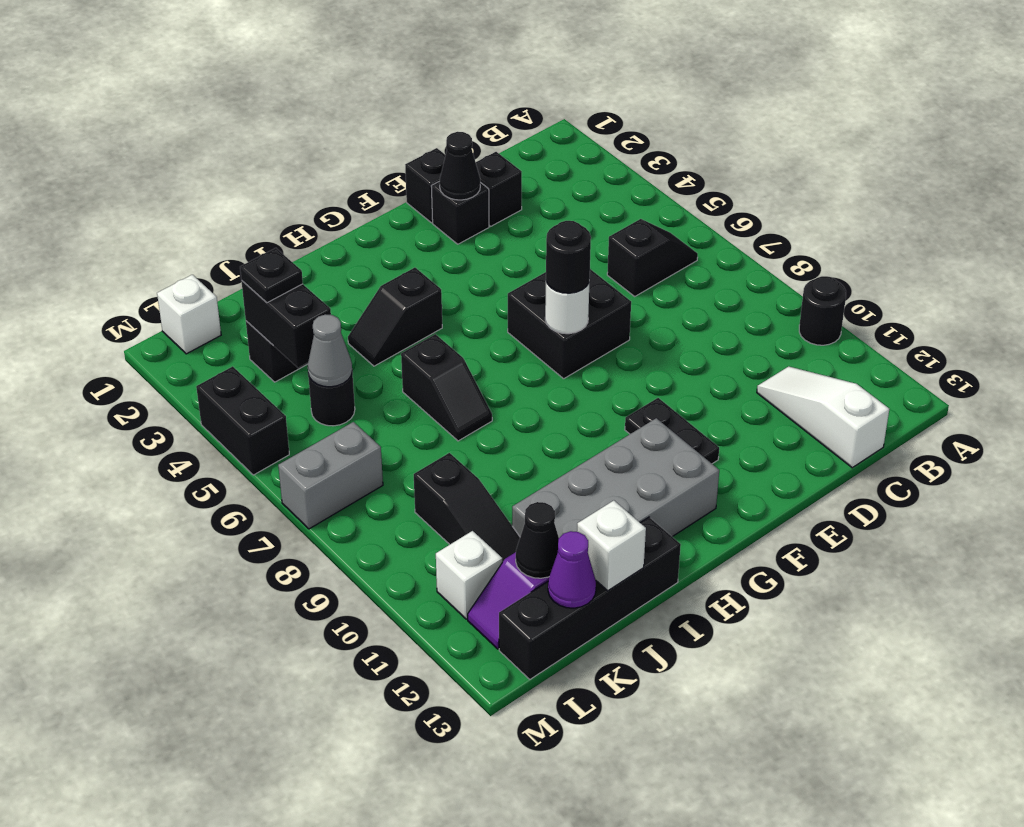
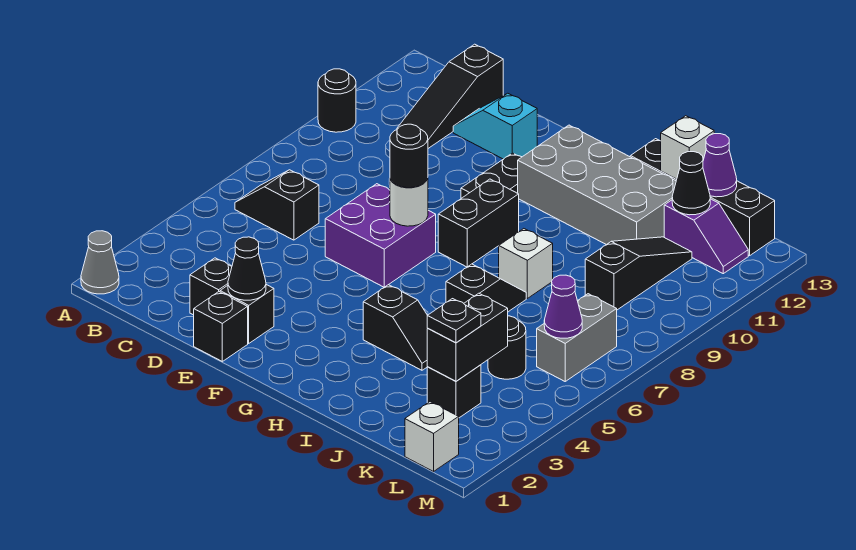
white slope C11:C13 level 1 top 13 -> black slope C11:C13 level 1 top 13
none -> cyan slope D12:E12 level 1 top E
black brick E6:F7 level 1 -> purple brick E6:F7 level 1
grey cone K5 level 2 -> grey cone A1 level 1
none -> purple cone L6 level 2
grey brick L7:M7 level 1 -> grey brick L6:L7 level 1
white brick L11 level 1 -> white brick I8 level 1
black brick M4:M5 level 1 -> black brick G8:G9 level 1

